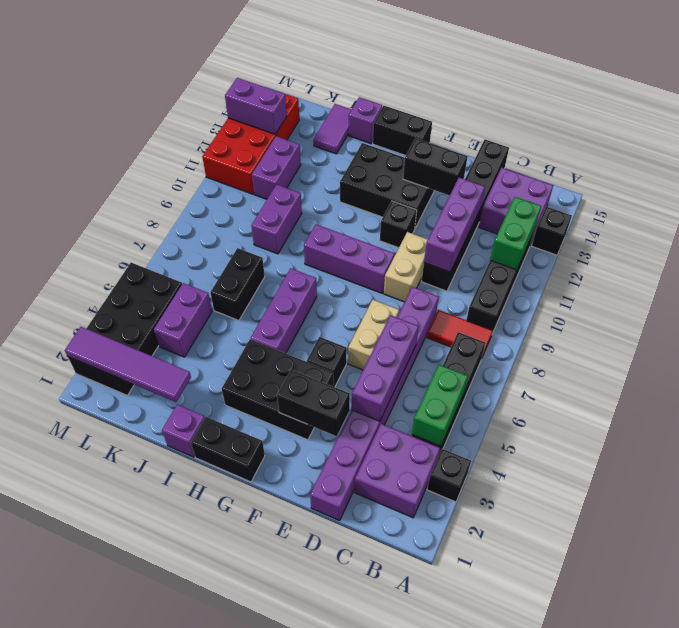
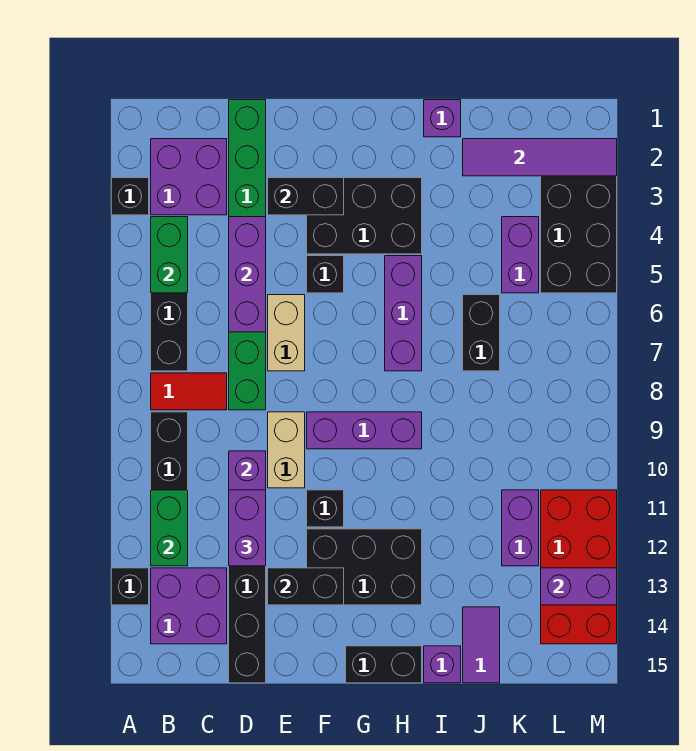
purple brick D1:D8 level 1 -> green brick D1:D8 level 1
black brick G1:H1 level 1 -> none
purple brick J9:J10 level 1 -> purple brick D11:D12 level 3

